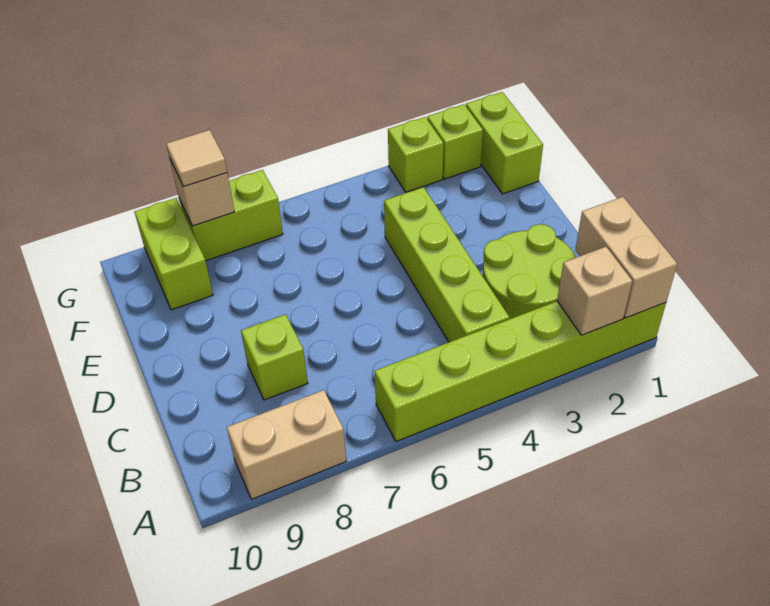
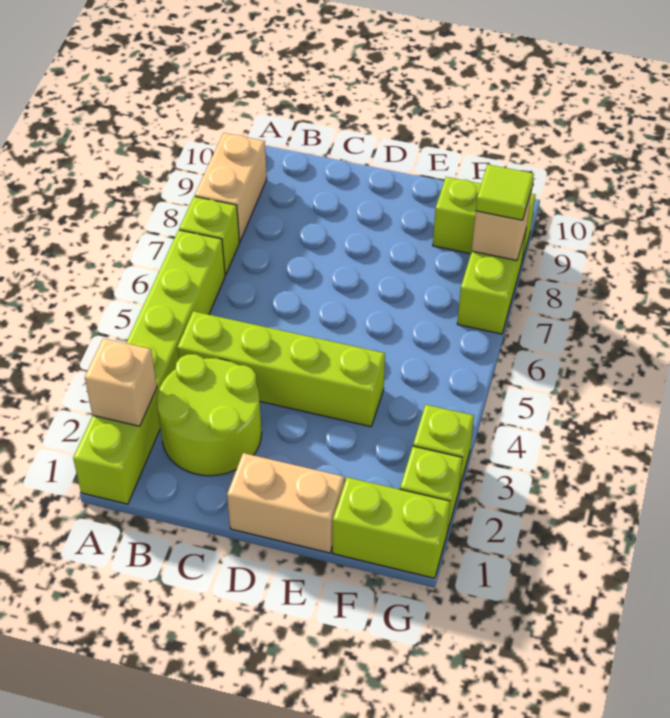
tan brick A1:B1 level 2 -> tan brick D1:E1 level 1
lime brick C8 level 1 -> lime brick A7 level 1
tan tile G8 level 3 -> lime tile G8 level 3

